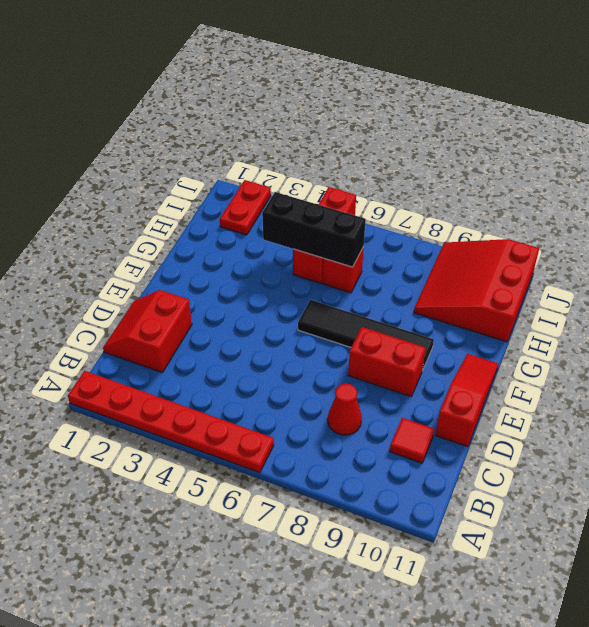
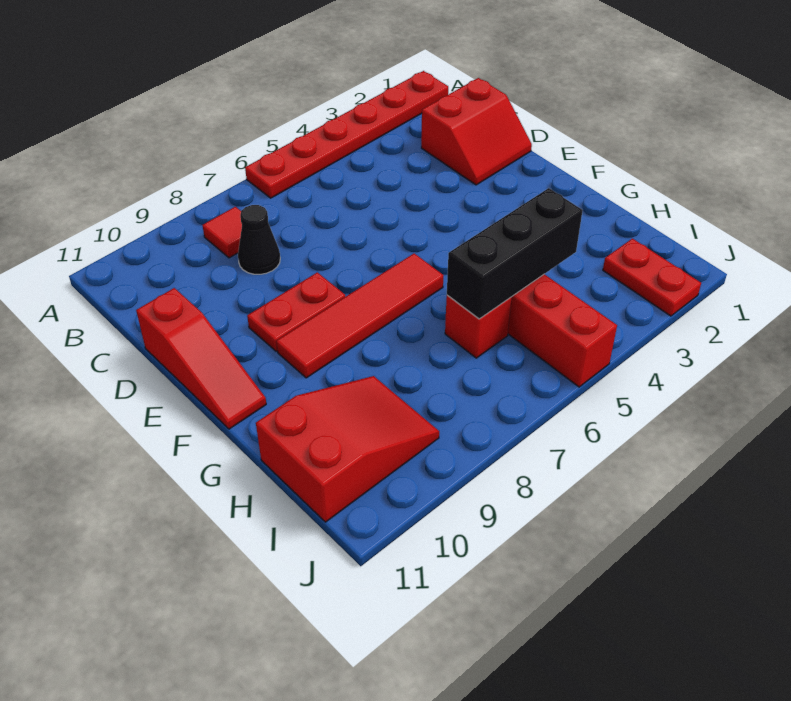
red slope C1:D2 level 1 top 2 -> red slope C1:D2 level 1 top C
red cone C8 level 1 -> black cone C8 level 1
red tile C10 level 1 -> red tile B8 level 1
red brick E8:E9 level 1 -> red plate E8:E9 level 1
black tile F6:F9 level 1 -> red tile F6:F9 level 1
red slope H9:J11 level 1 top 11 -> red slope H9:I11 level 1 top 11

